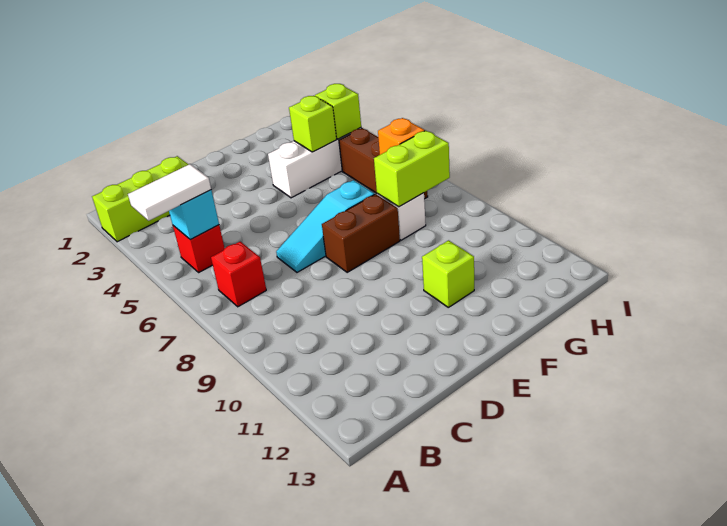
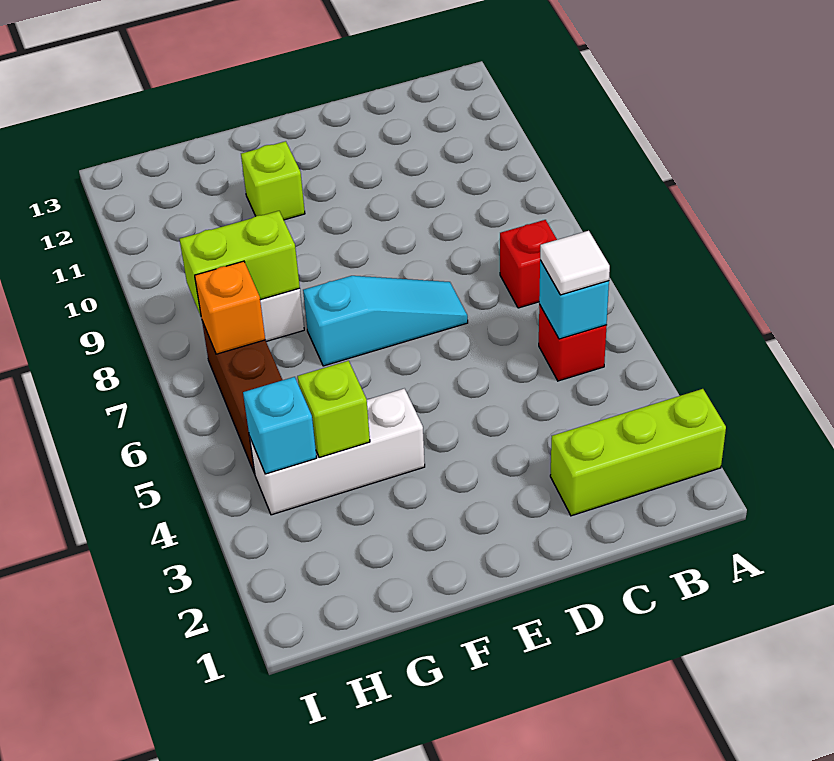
white tile A5:B5 level 3 -> white tile B5 level 3
brown brick E8:F8 level 1 -> none
lime brick H4 level 2 -> cyan brick H4 level 2

